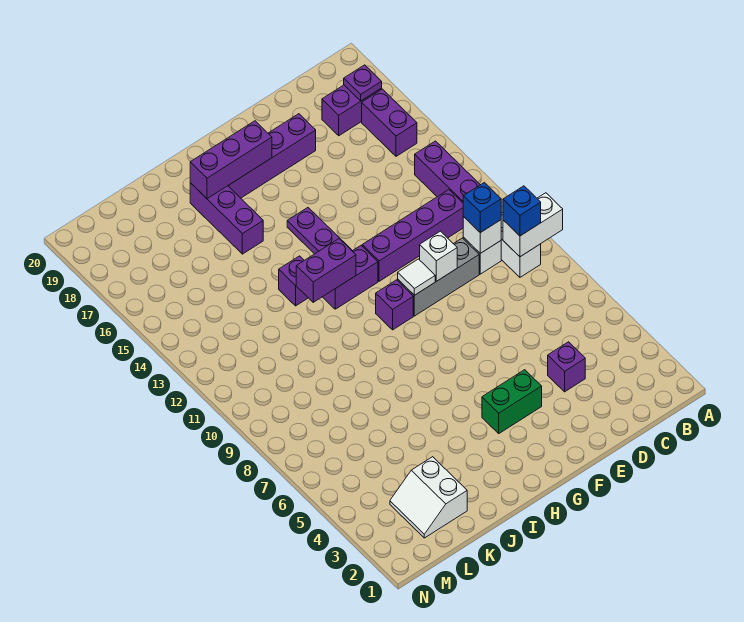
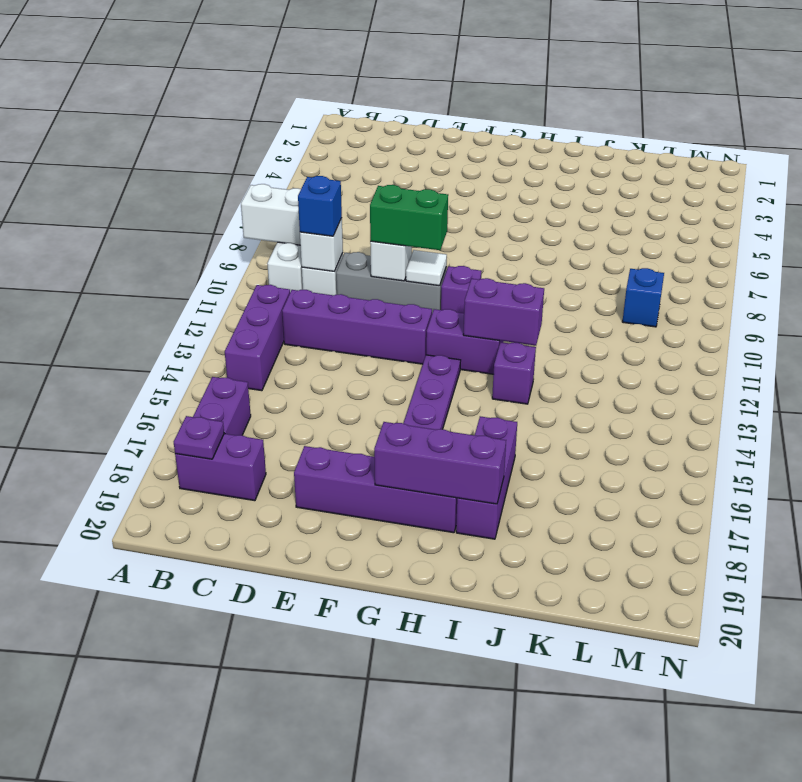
blue brick B9 level 3 -> blue brick L9 level 1
purple brick D4 level 1 -> none
green brick F4:G4 level 1 -> green brick E10:F10 level 3
white slope K2:L3 level 1 top K -> none

